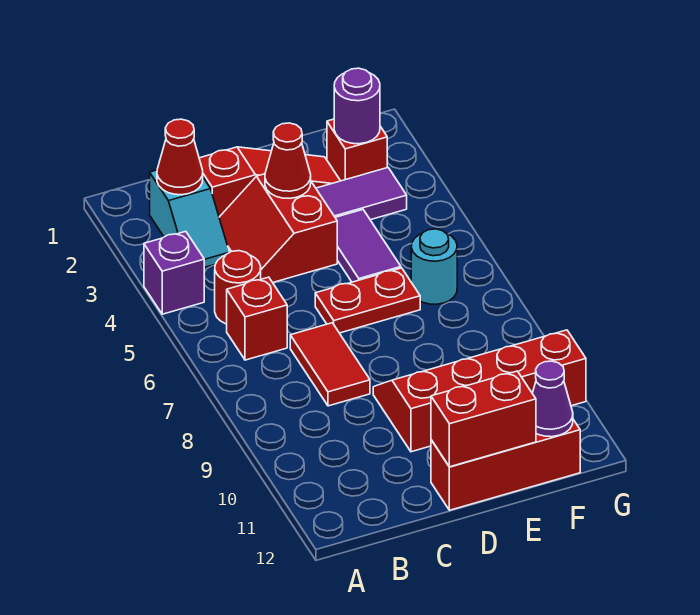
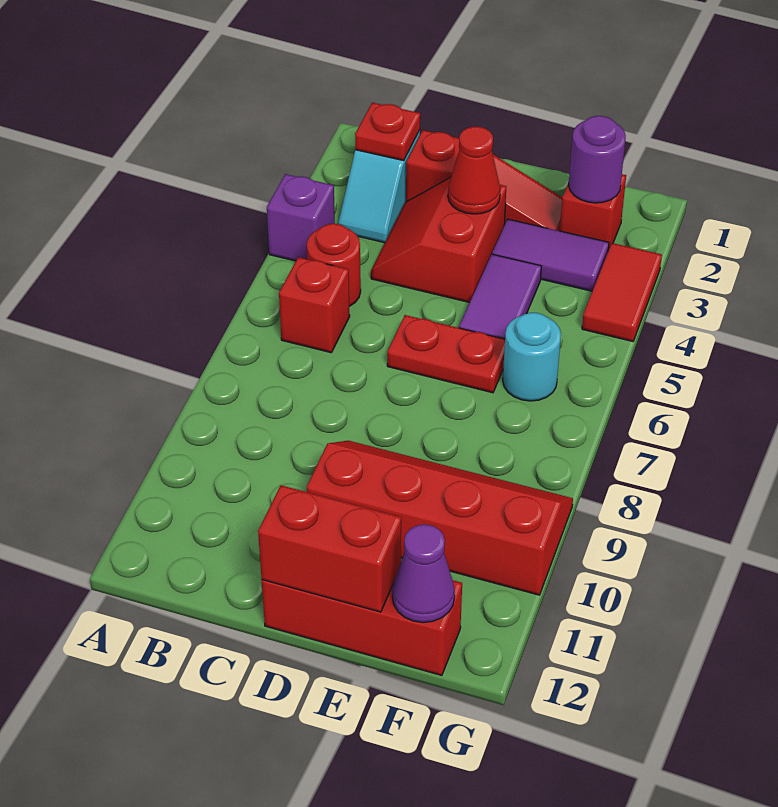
red cone B2 level 2 -> red plate B2 level 2
red tile C7:C8 level 1 -> red tile G3:G4 level 1

